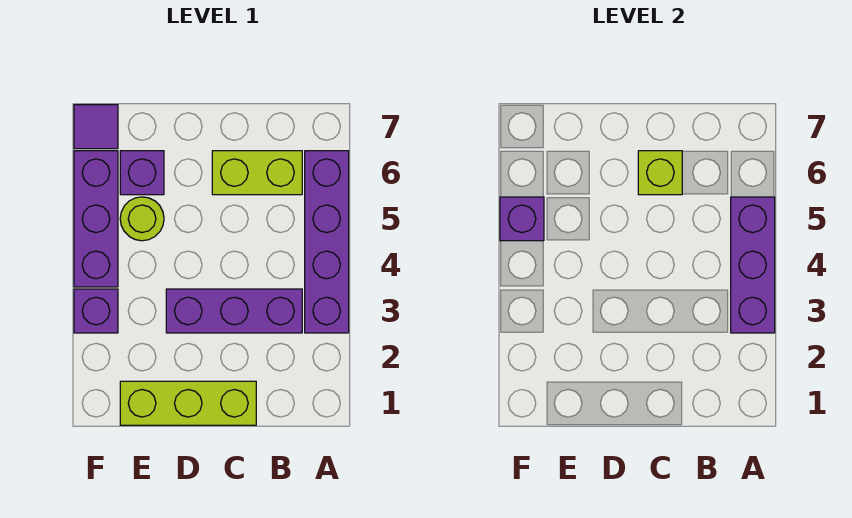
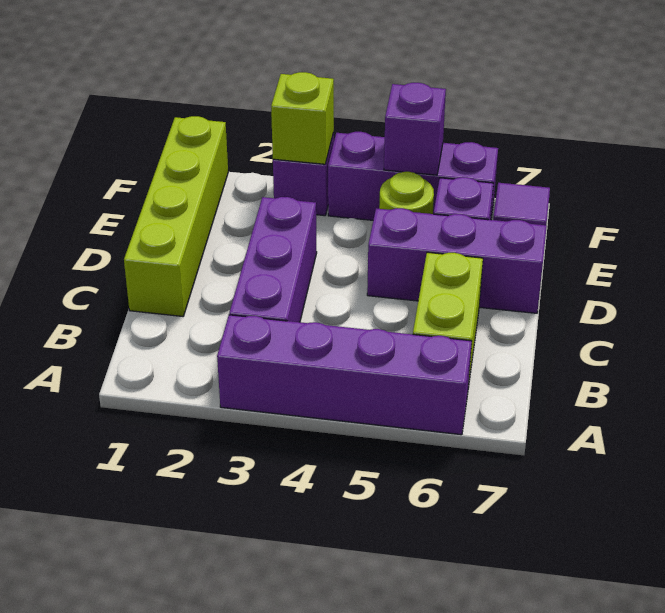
purple brick A3:A5 level 2 -> purple brick D5:D7 level 1
lime brick C1:E1 level 1 -> lime brick C1:F1 level 1
lime brick C6 level 2 -> lime brick F3 level 2

